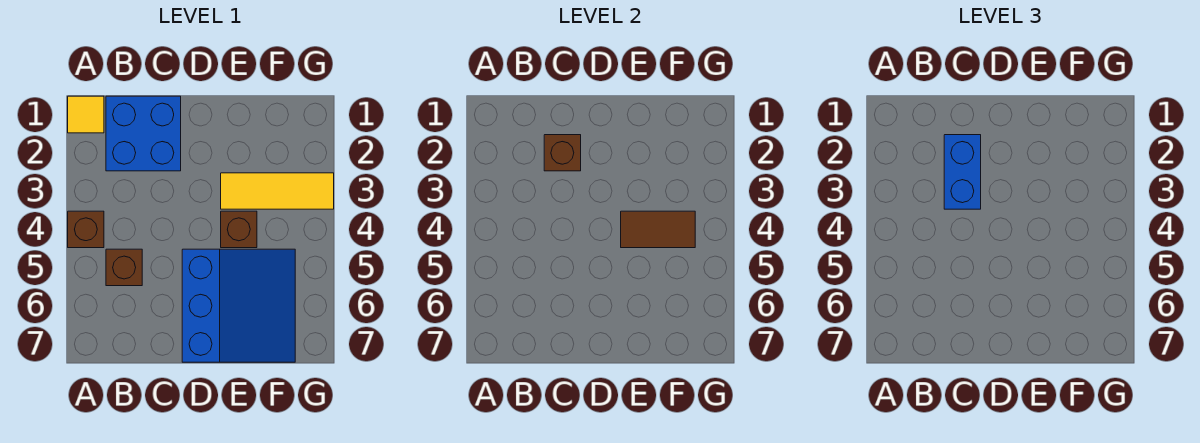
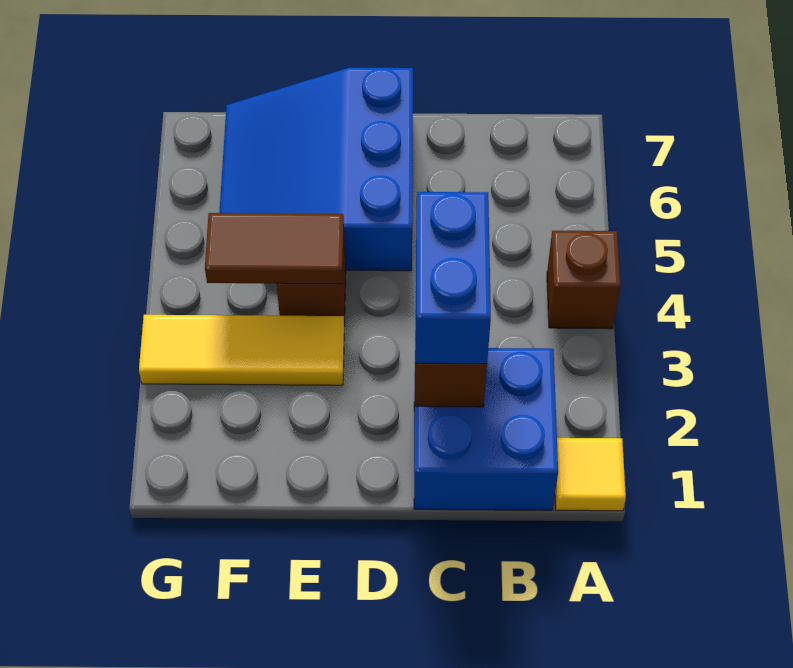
brown brick B5 level 1 -> none

